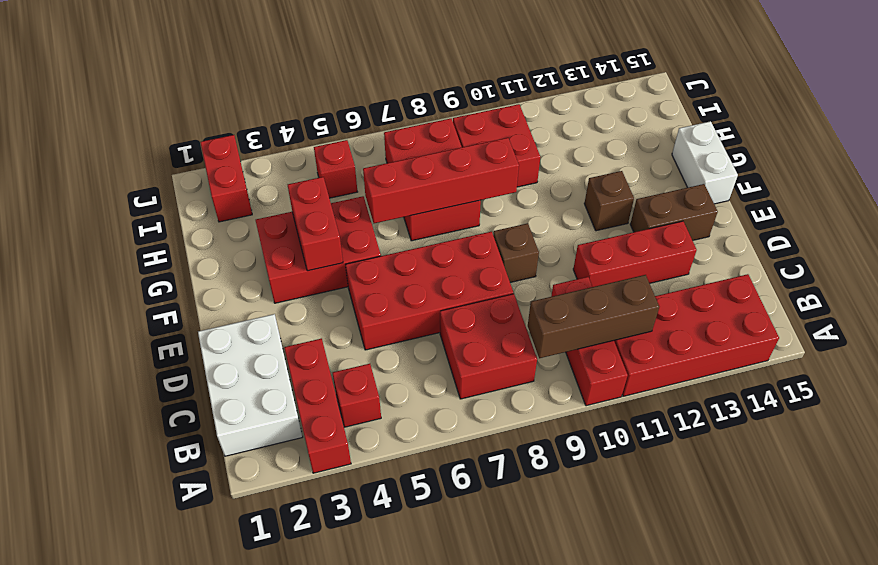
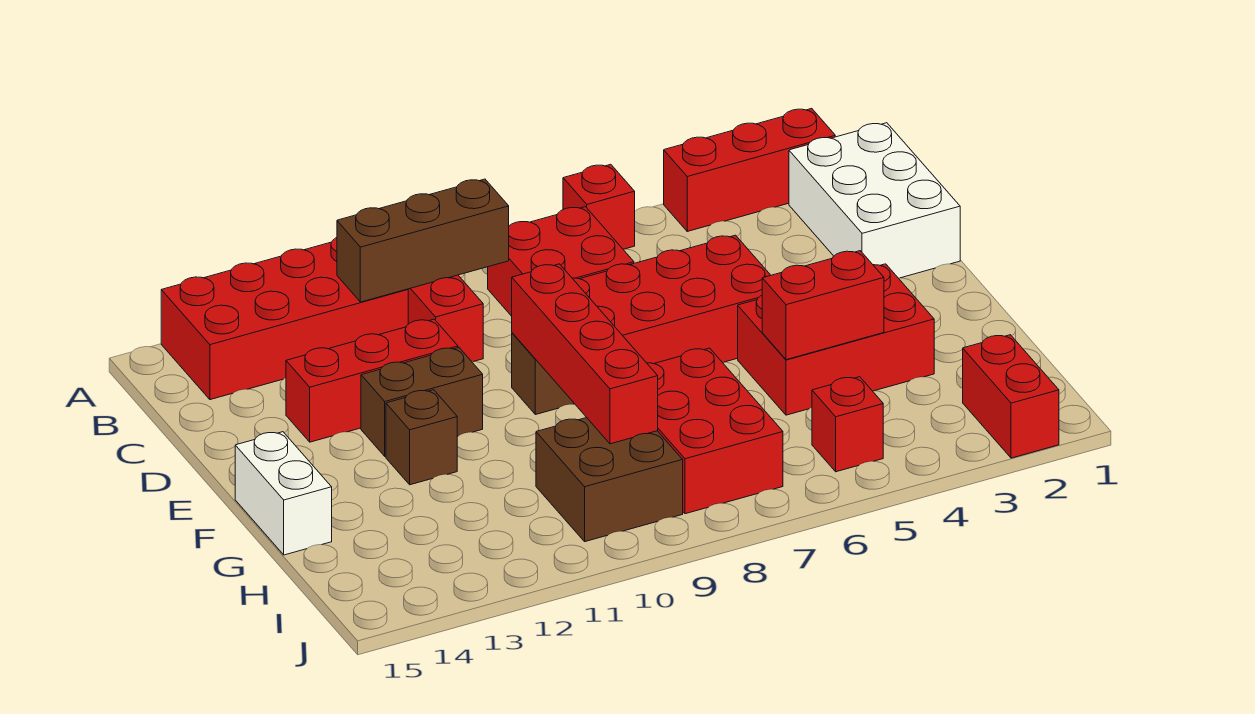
red brick A3:C3 level 1 -> red brick A2:A4 level 1
red brick B4 level 1 -> red brick A6 level 1
brown brick E13:E14 level 1 -> brown brick E11:E12 level 1
red brick F4:G4 level 2 -> red brick G4:G5 level 2
red brick G6:G9 level 2 -> red brick E9:H9 level 2
red brick H9:I10 level 1 -> brown brick H9:I10 level 1

